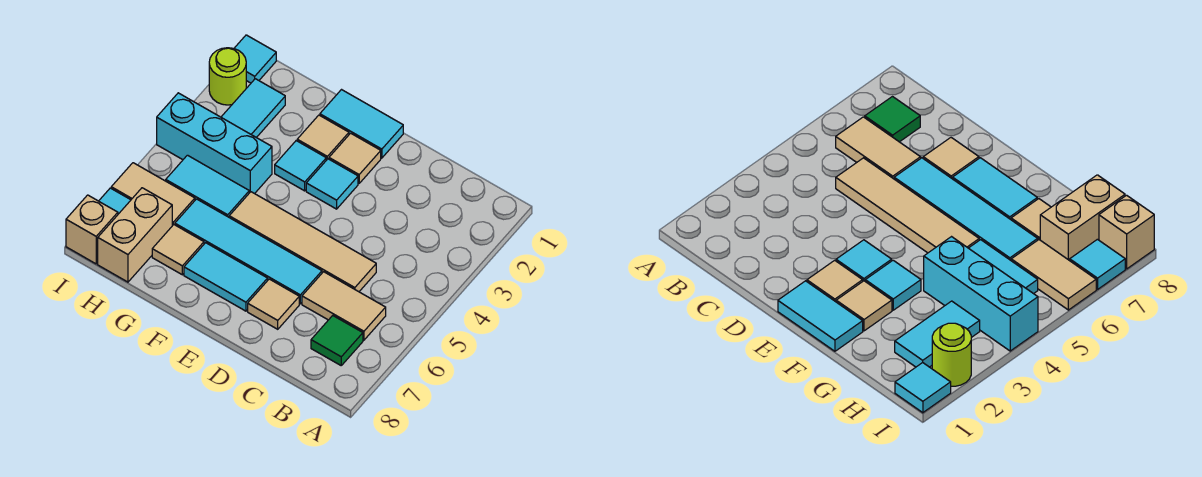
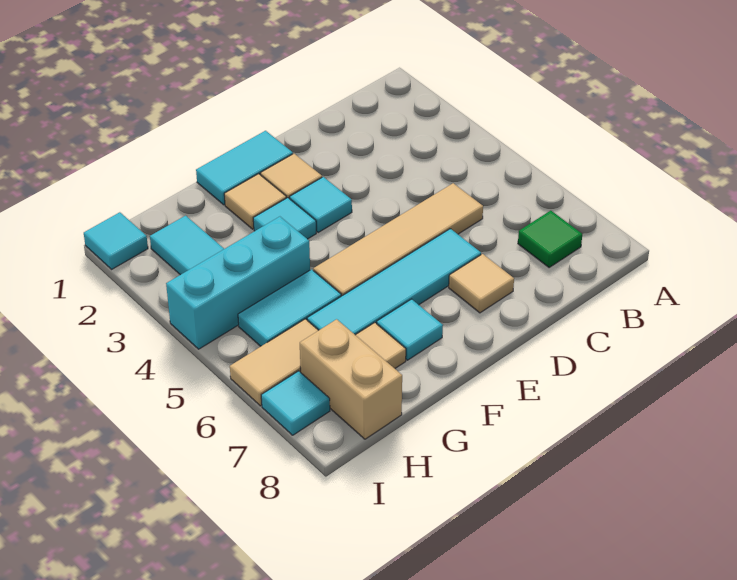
tan tile B6:C6 level 1 -> none
cyan tile E7:F7 level 1 -> cyan tile F7 level 1
lime round brick I2 level 1 -> none
tan brick I8 level 1 -> none

